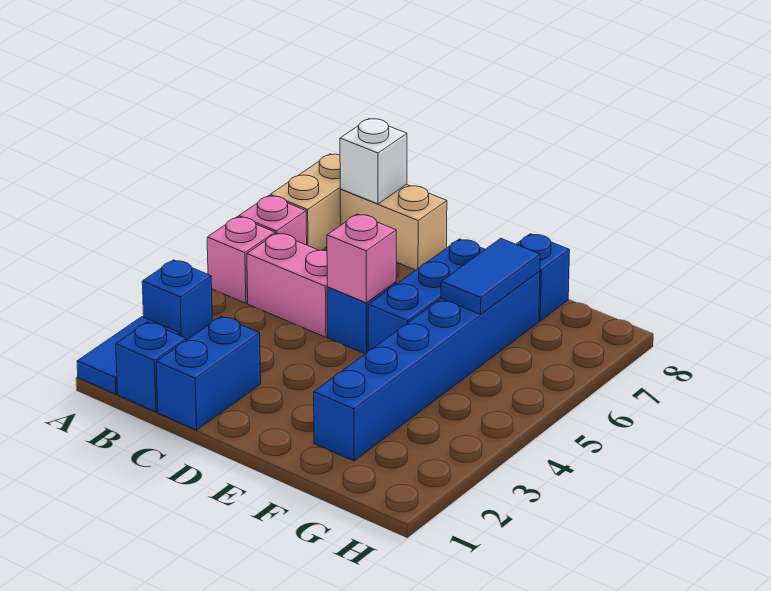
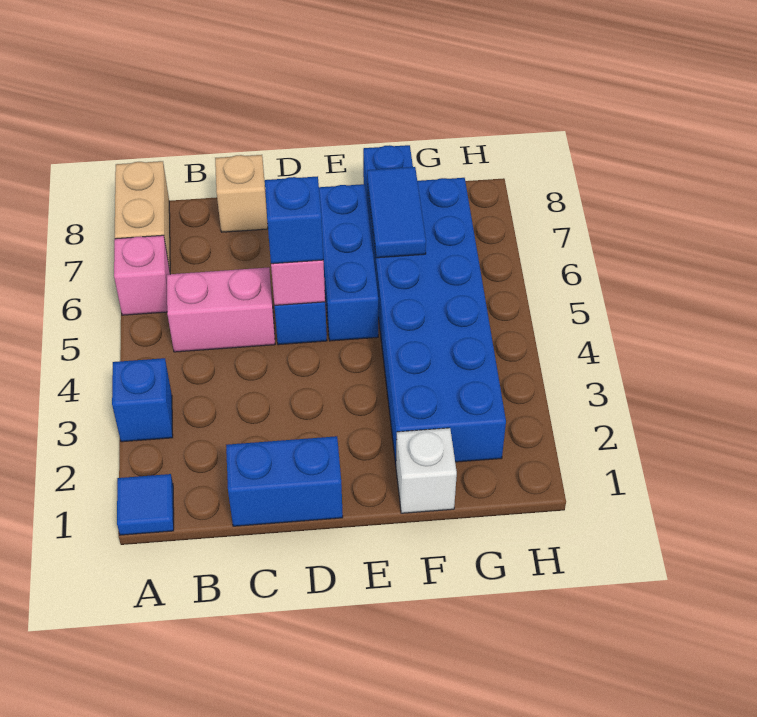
blue tile A1:A2 level 1 -> blue tile A1 level 1
pink brick A5 level 1 -> none
blue brick B1 level 1 -> blue brick D5 level 3
tan brick B8:C8 level 1 -> tan brick C8 level 1
white brick B8 level 2 -> white brick F1 level 1
blue brick C1:C2 level 1 -> blue brick C1:D1 level 1
blue brick F2:F7 level 1 -> blue brick F2:G7 level 1

